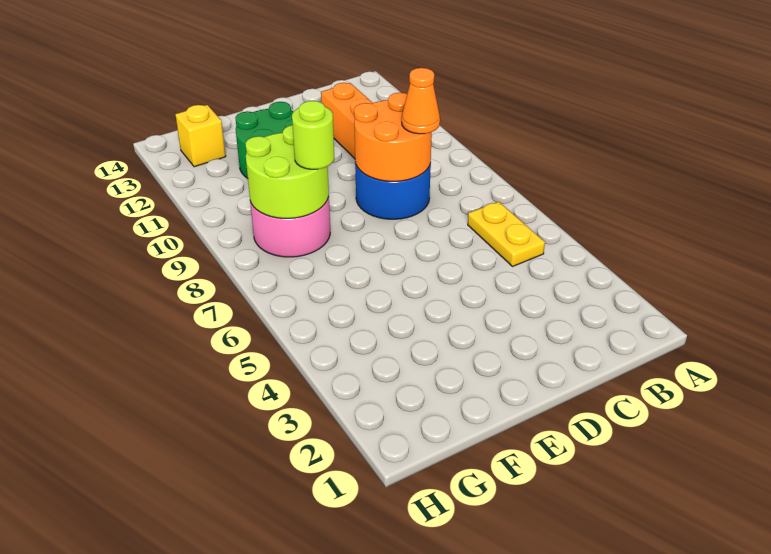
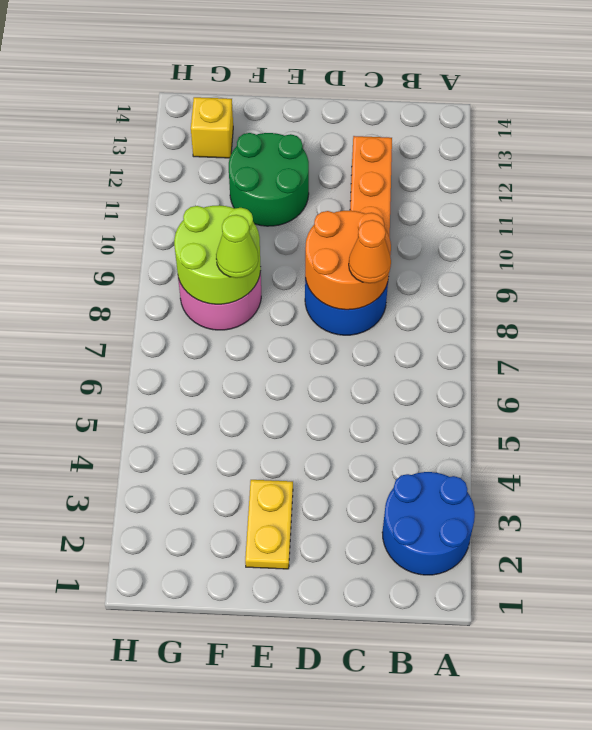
none -> blue round brick A2:B3 level 1
yellow plate B5:B6 level 1 -> yellow plate E2:E3 level 1
lime round brick F8 level 3 -> lime cone F8 level 3

